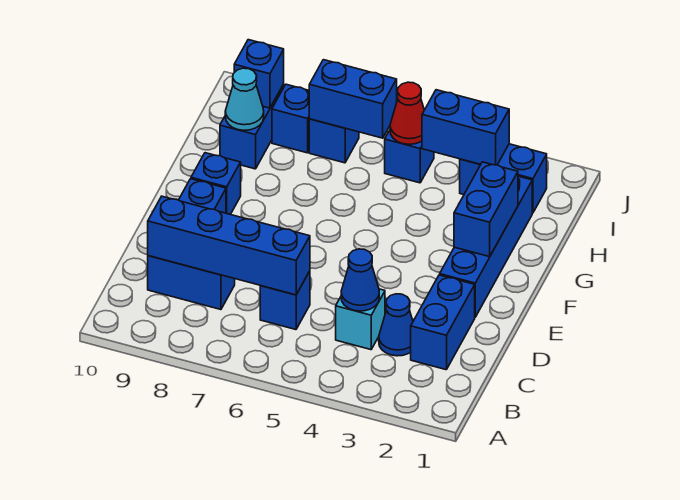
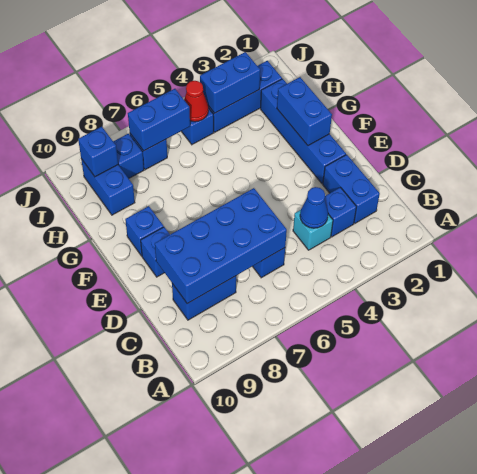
blue cone C3 level 1 -> blue brick C3 level 1
blue brick C6:C9 level 2 -> blue brick C6:D9 level 2
cyan cone H9 level 2 -> none
blue brick I2:I3 level 1 -> blue brick I2:I4 level 1

